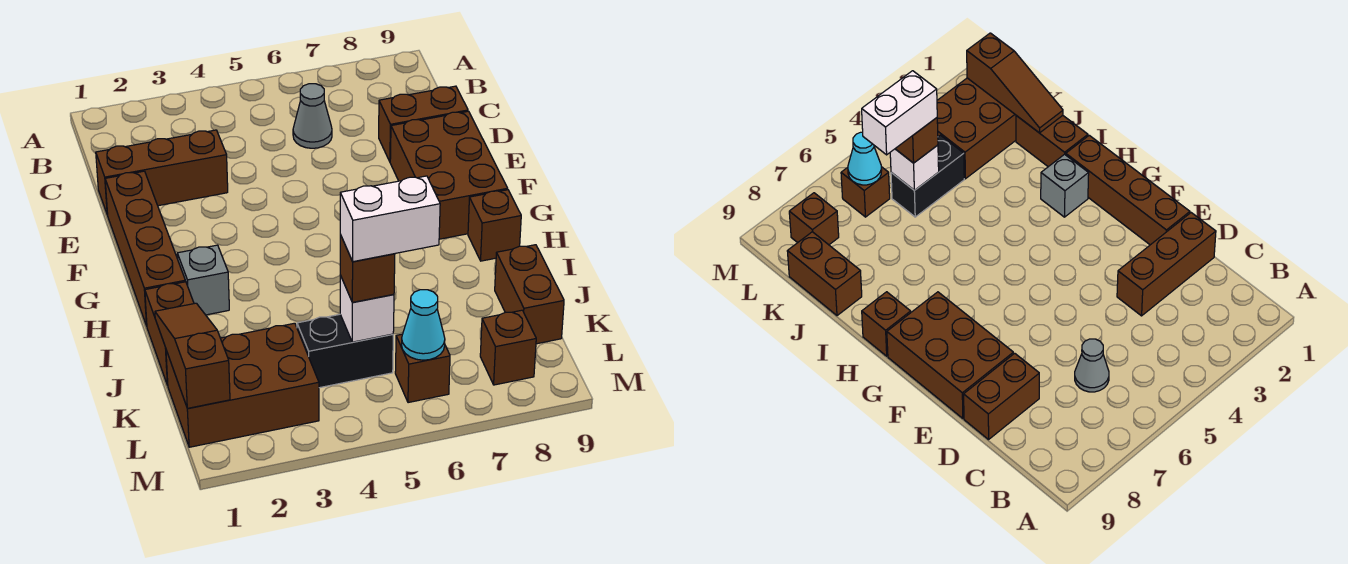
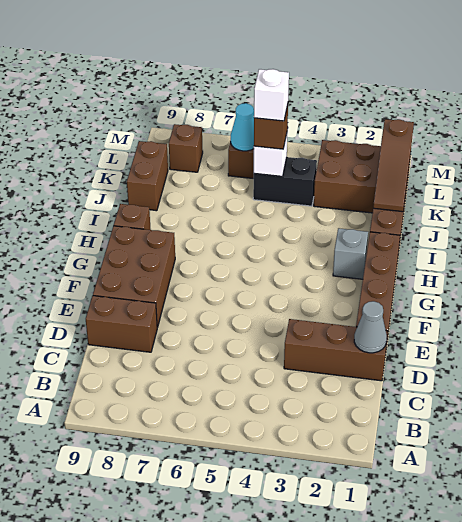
grey cone C6 level 1 -> grey cone D1 level 2
white brick K5:K6 level 4 -> white brick K5 level 4

